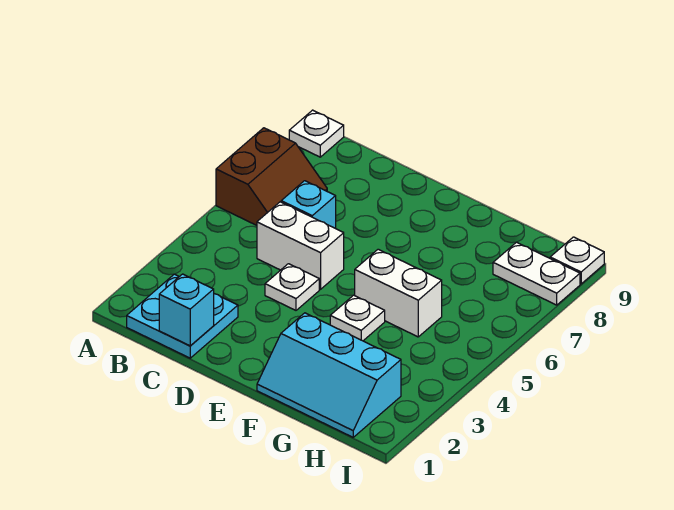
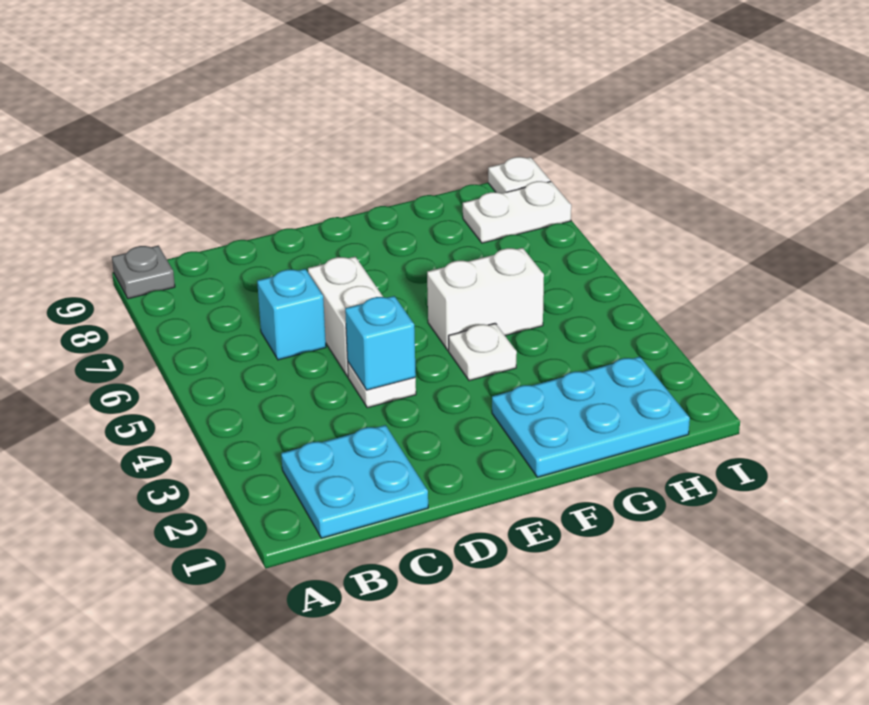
brown slope A6:B7 level 1 top A -> none
white plate A9 level 1 -> grey plate A9 level 1
cyan brick C1 level 2 -> cyan brick D4 level 2
white brick C5:D5 level 1 -> white brick D5:D6 level 1
cyan slope F1:H2 level 1 top 2 -> cyan plate F1:H2 level 1

